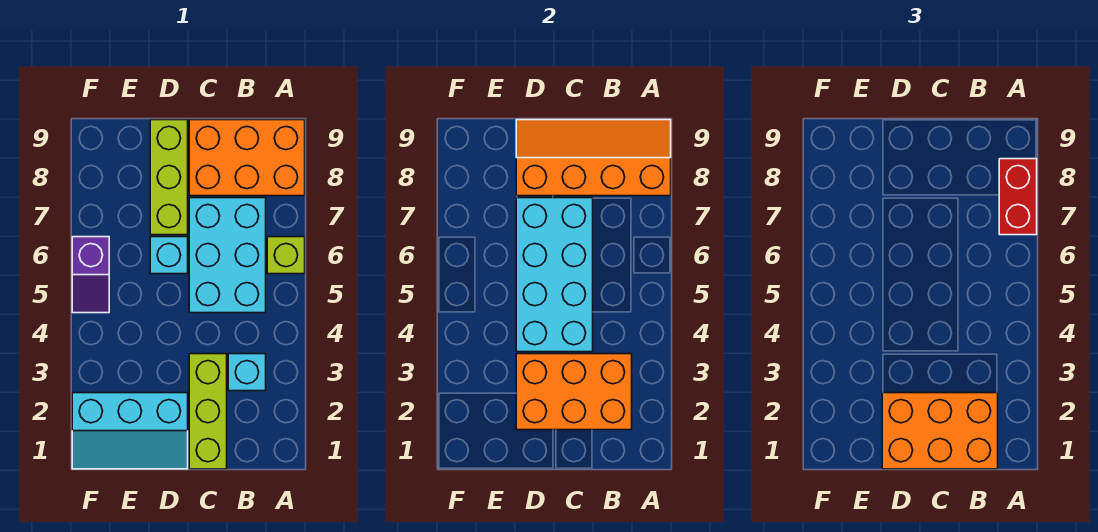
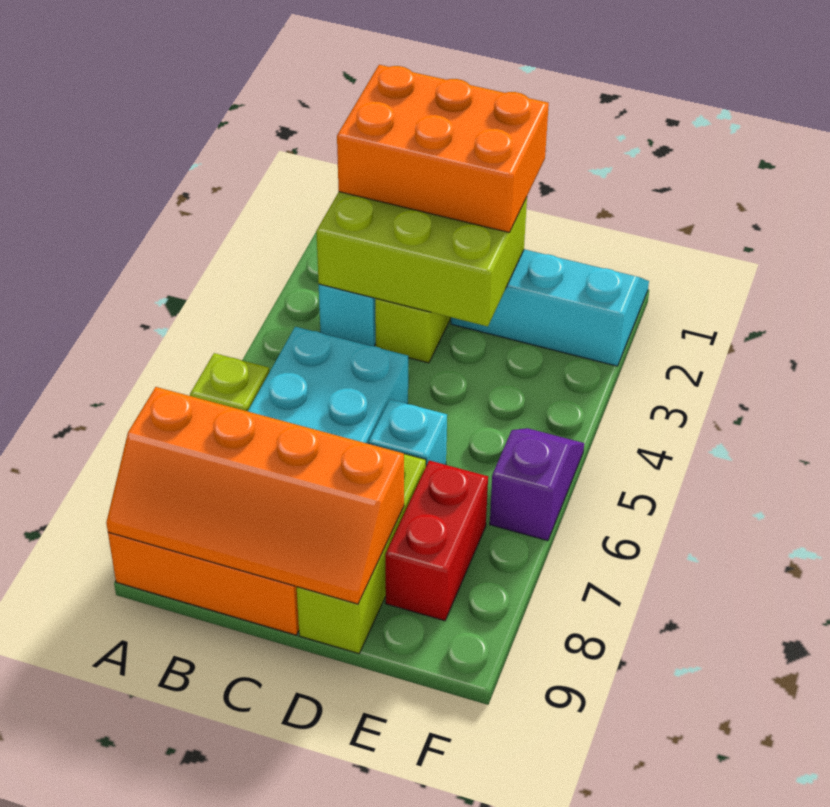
red brick A7:A8 level 3 -> red brick E7:E8 level 1
orange brick B2:D3 level 2 -> lime brick B2:D3 level 2
cyan brick C4:D7 level 2 -> none

